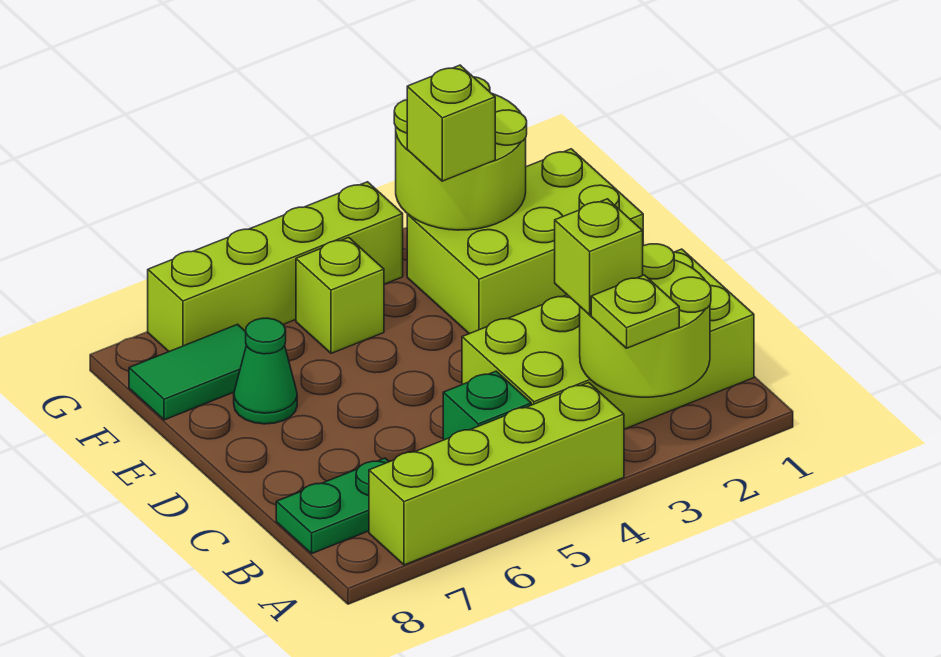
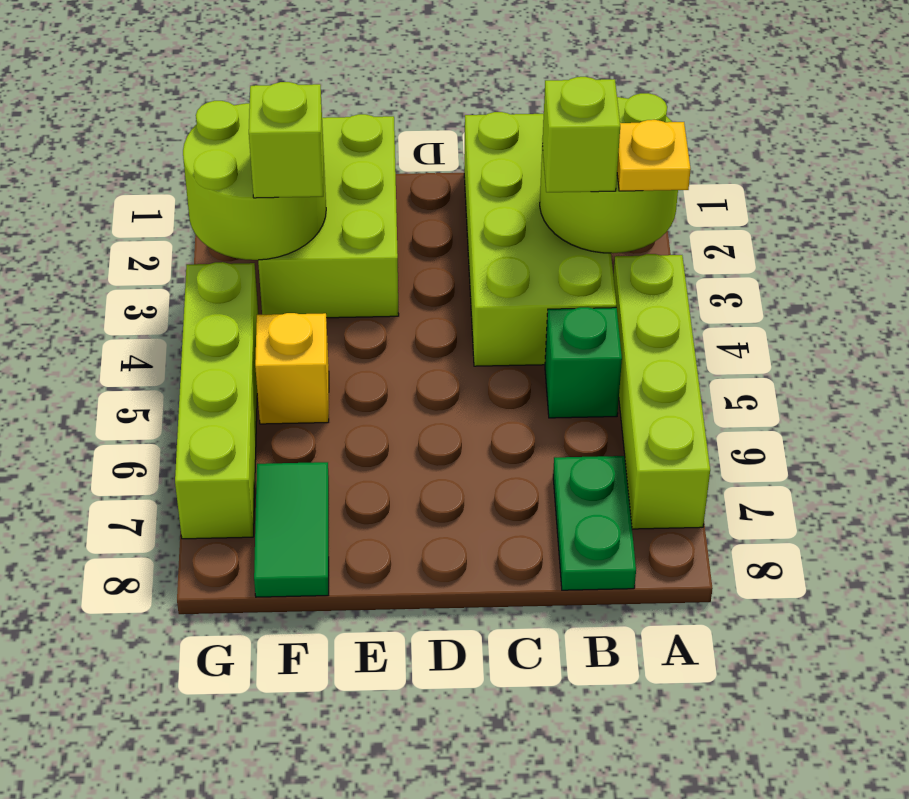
lime plate A3 level 3 -> yellow plate A3 level 3
green cone E7 level 1 -> none
lime brick F5 level 1 -> yellow brick F5 level 1

